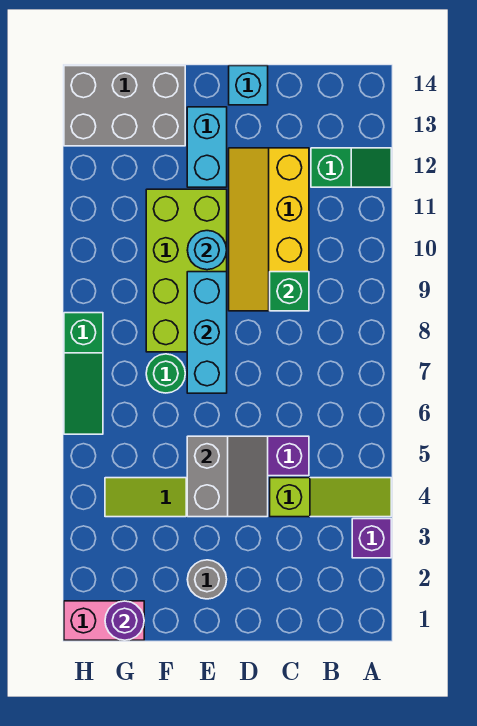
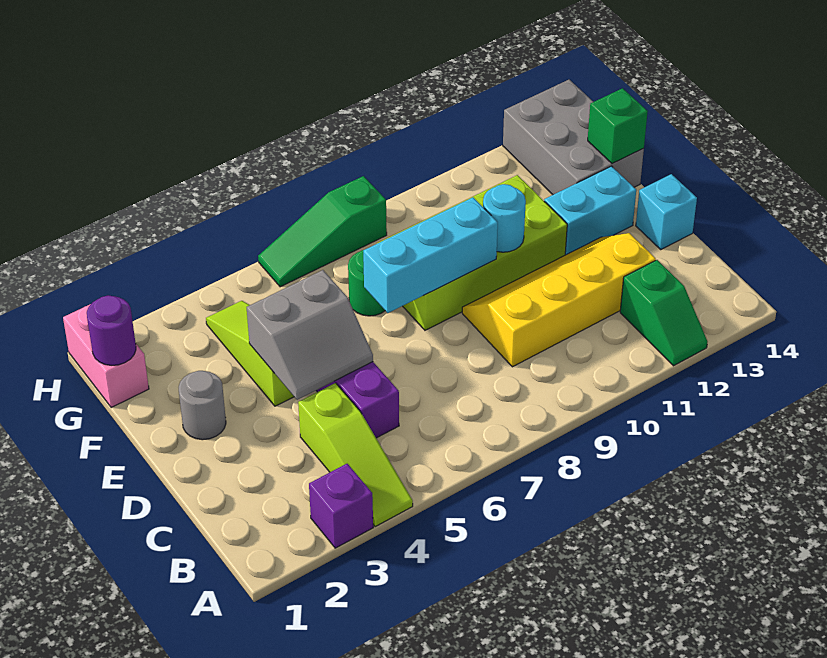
green brick C9 level 2 -> green brick F14 level 2

